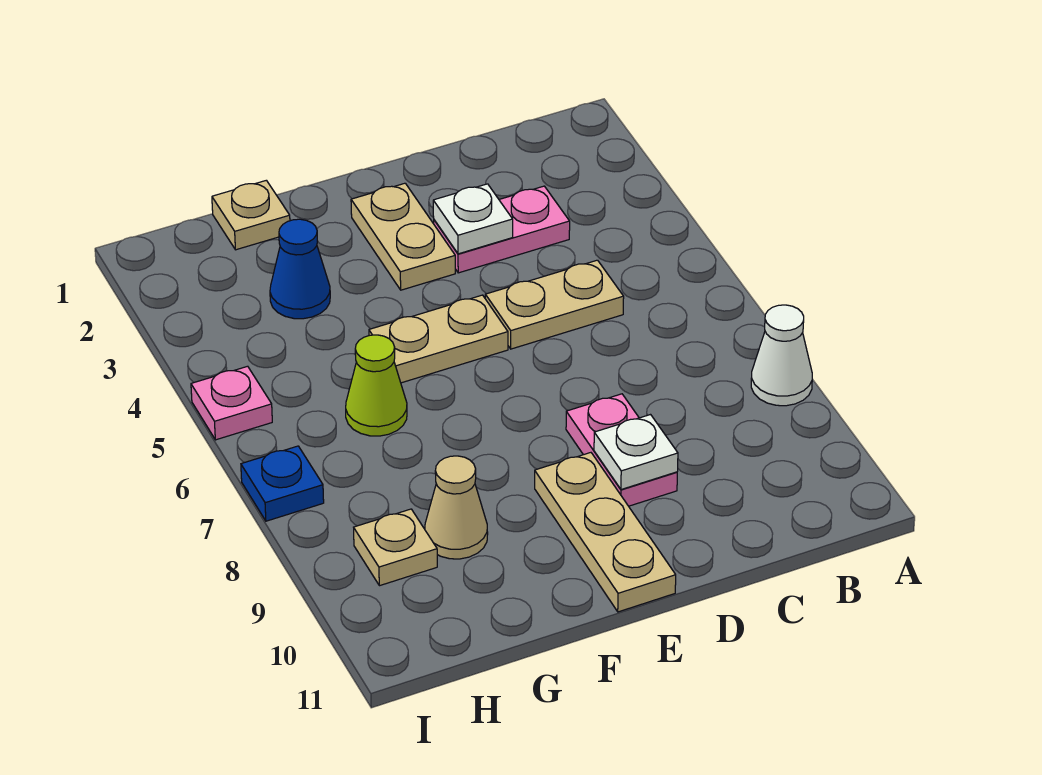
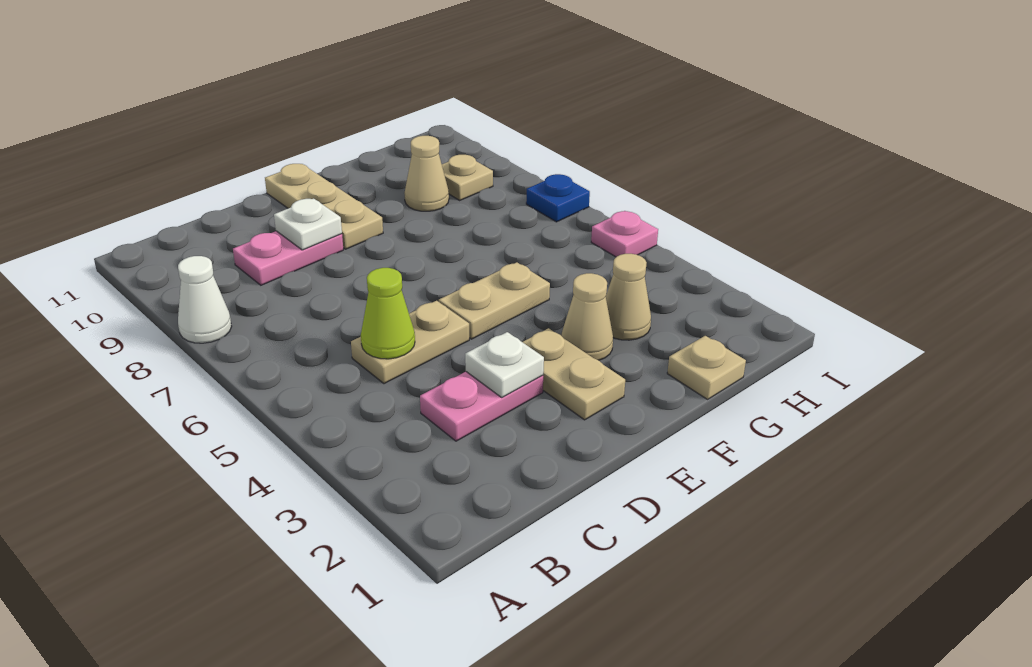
pink plate D8:D9 level 1 -> pink plate C9:D9 level 1
none -> tan cone F3 level 1
blue cone G3 level 1 -> tan cone G3 level 1
lime cone G6 level 1 -> lime cone C5 level 2

